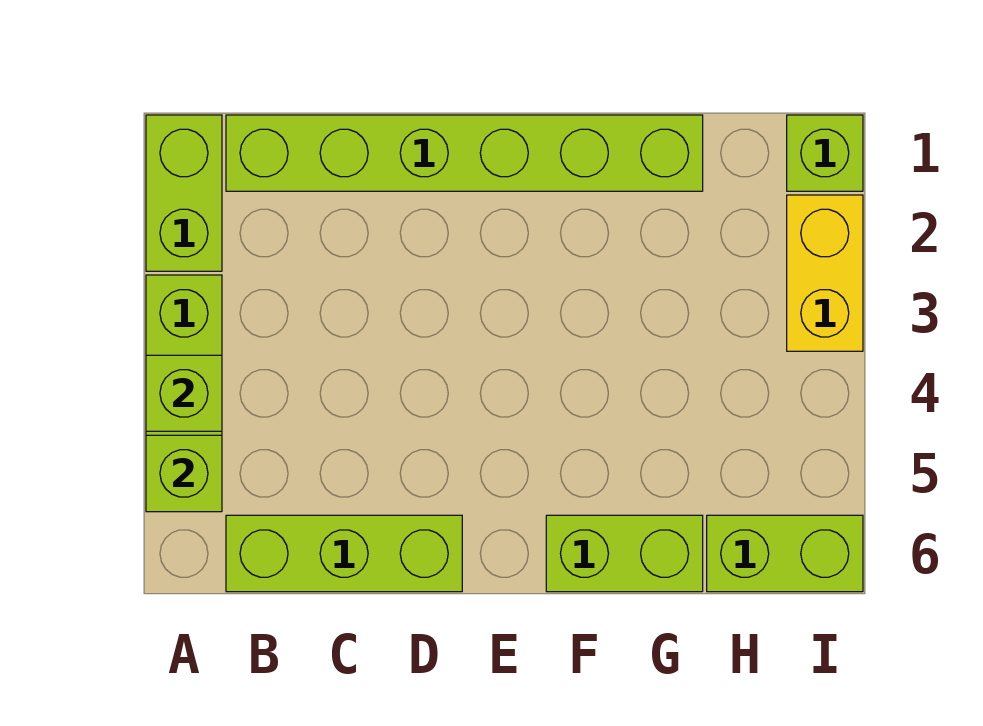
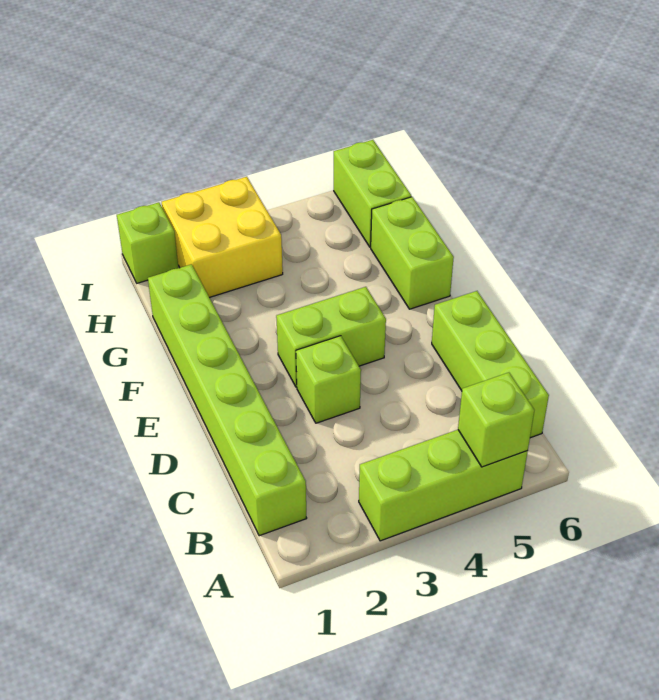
lime brick A1:A2 level 1 -> lime brick E3:E4 level 1
lime brick A4 level 2 -> lime brick D3 level 1
yellow brick I2:I3 level 1 -> yellow brick H2:I3 level 1

